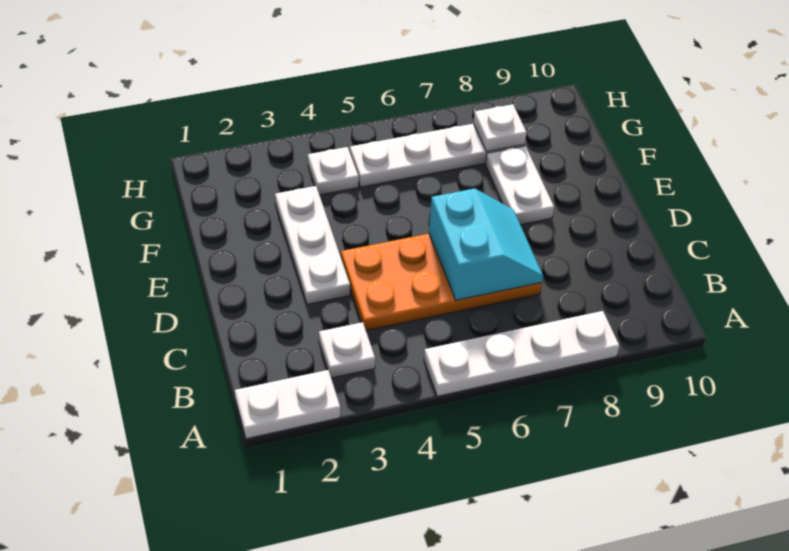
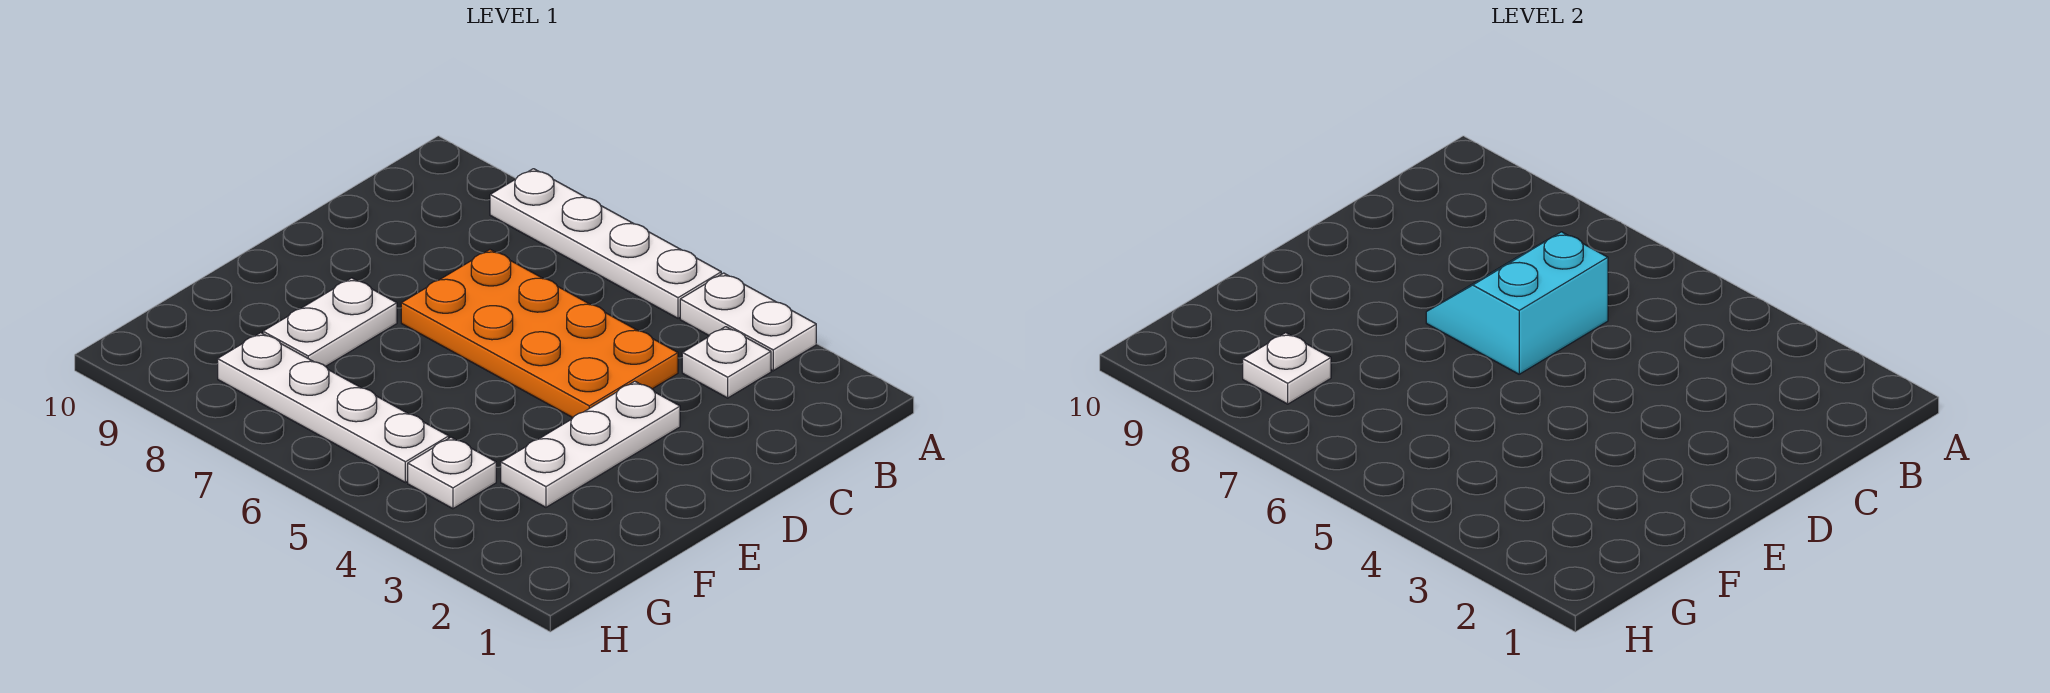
white plate A1:A2 level 1 -> white plate A3:A4 level 1

